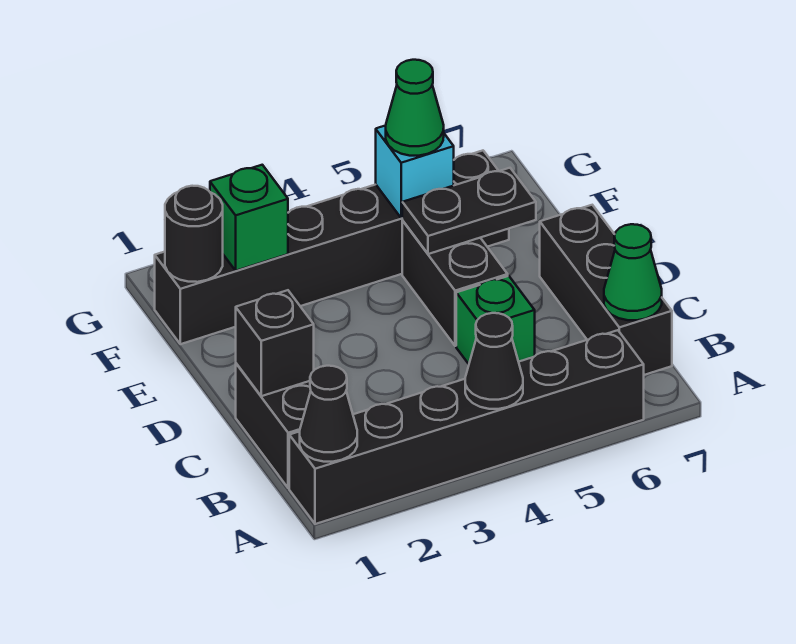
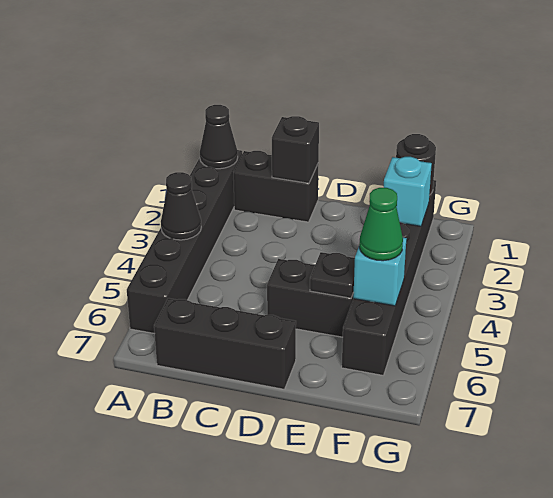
green cone B7 level 2 -> none
green brick C5 level 1 -> none
black plate E5:E6 level 2 -> black plate E5 level 2
green brick F2 level 2 -> cyan brick F2 level 2

